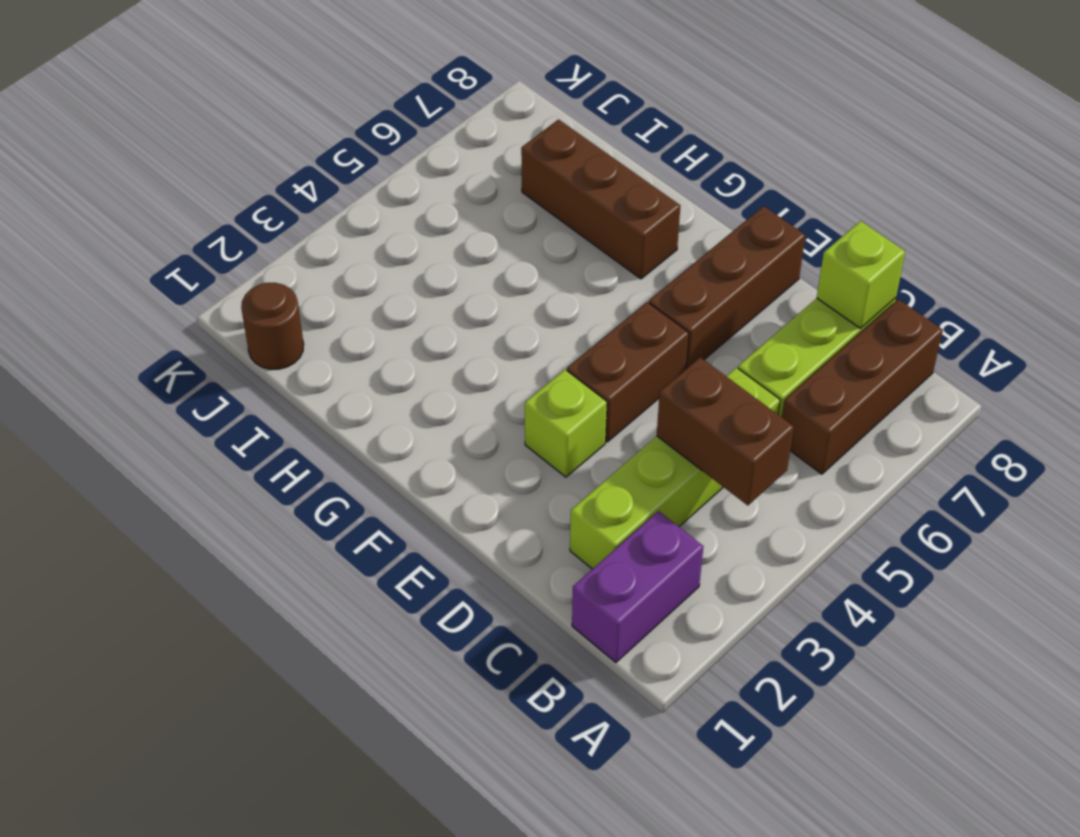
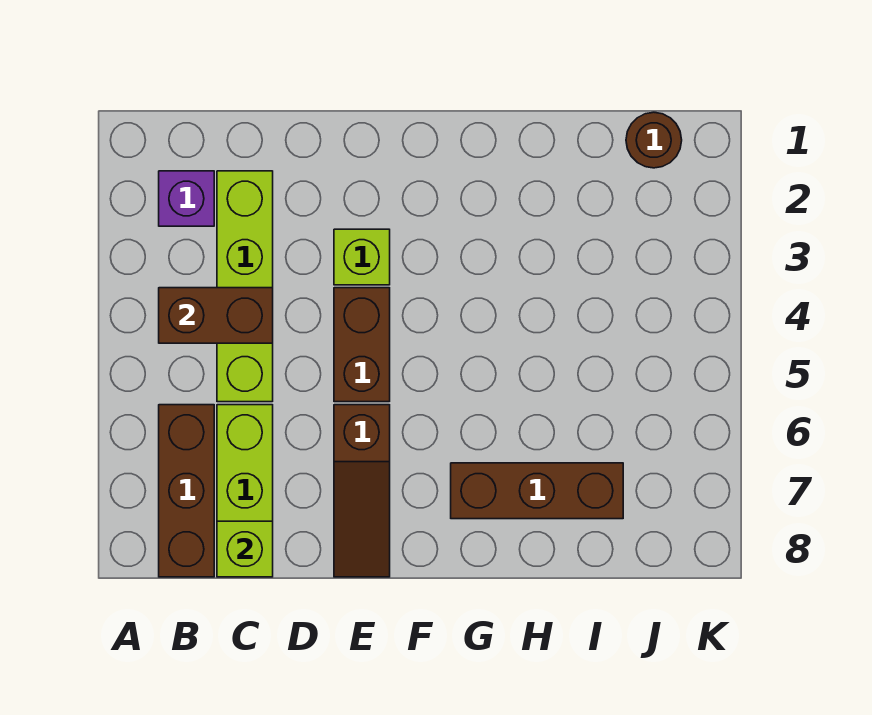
purple brick B1:B2 level 1 -> purple brick B2 level 1
brown brick E6:E8 level 1 -> brown slope E6:E8 level 1 top 6

